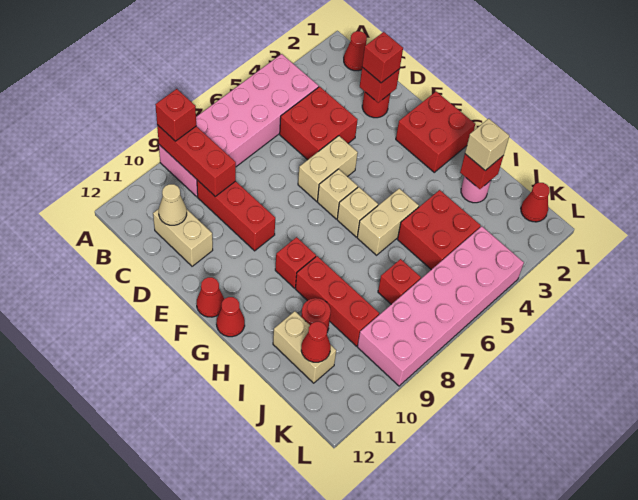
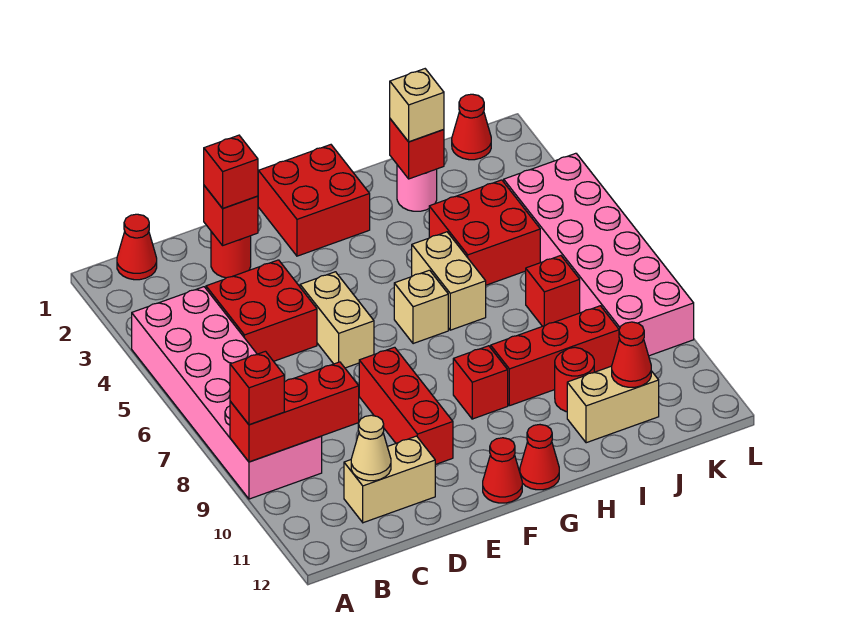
red brick C9:E9 level 1 -> red brick E8:E10 level 1
tan brick F6 level 1 -> none

